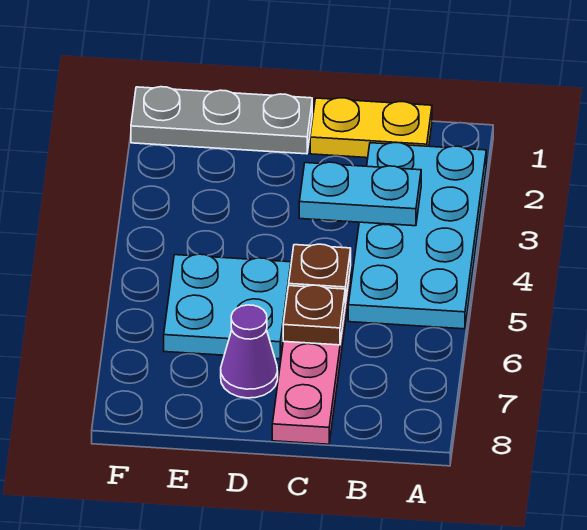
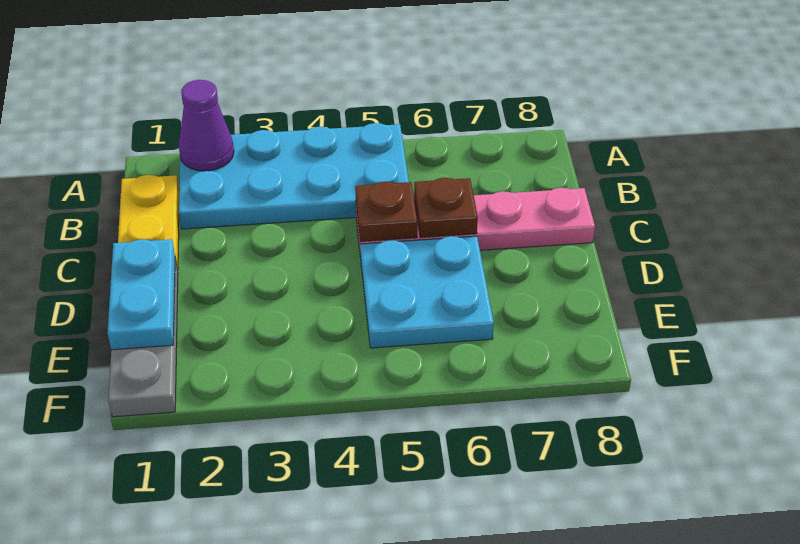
cyan plate B3:C3 level 2 -> cyan plate D1:E1 level 2
purple cone D7 level 1 -> purple cone A2 level 2

